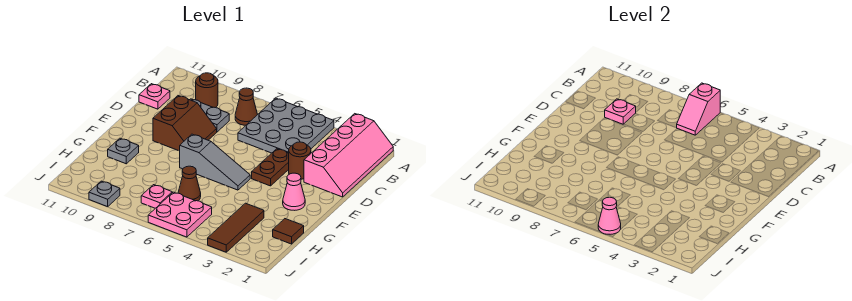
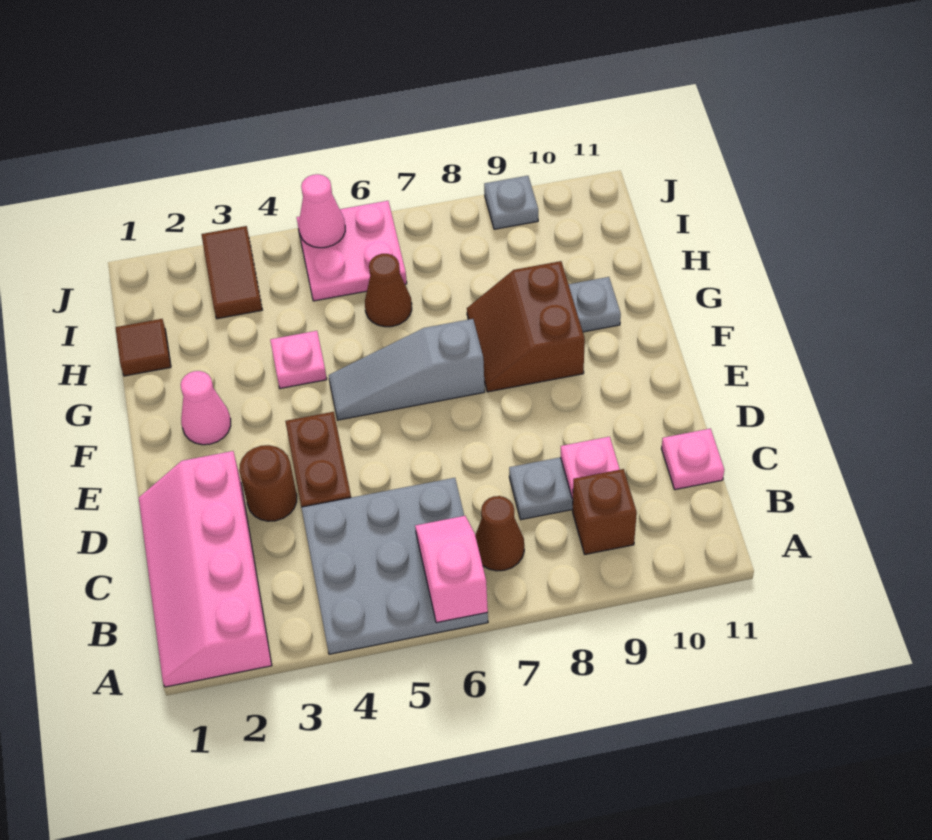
brown round brick B9 level 1 -> brown brick B9 level 1
brown slope D8:E9 level 1 top 9 -> brown slope F8:G9 level 1 top 9
brown tile H3:J3 level 1 -> brown tile I3:J3 level 1
pink plate I7 level 1 -> pink plate G4 level 1

